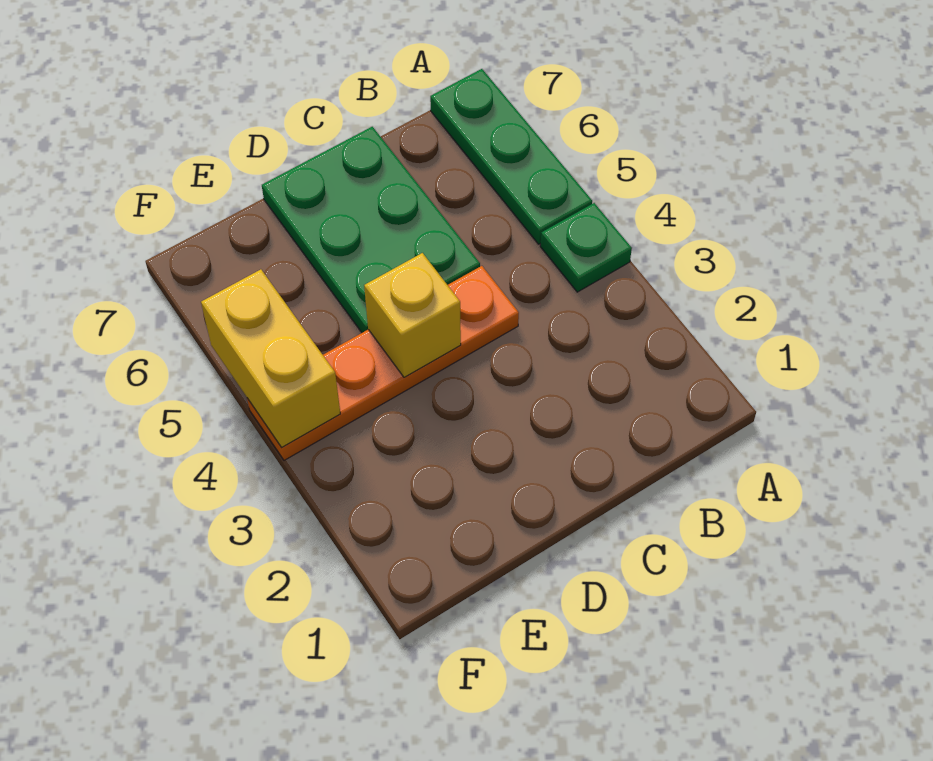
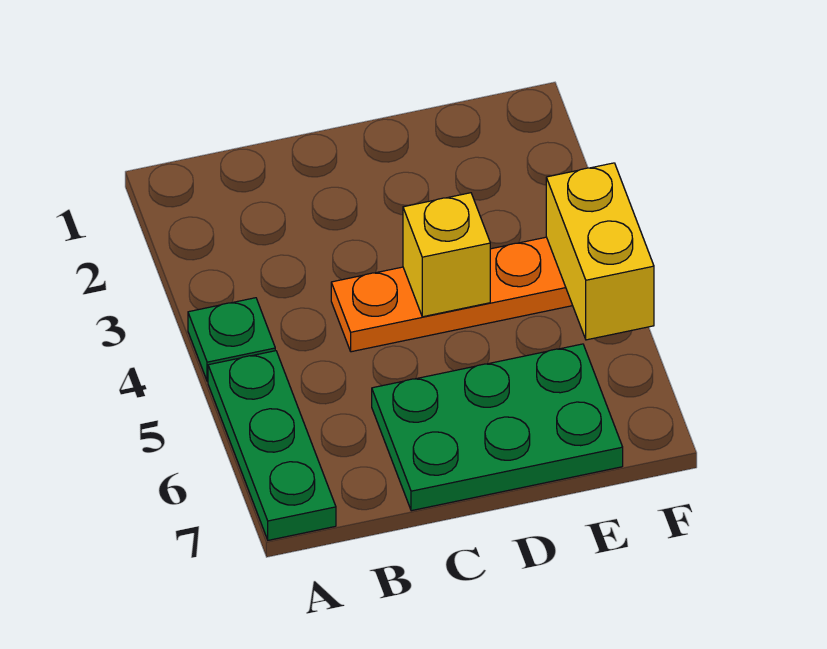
green plate C5:D7 level 1 -> green plate C6:E7 level 1

